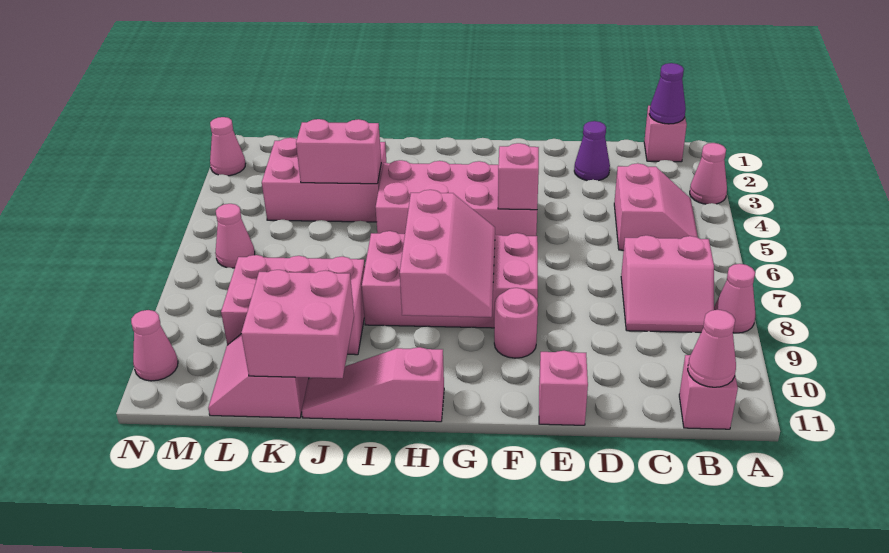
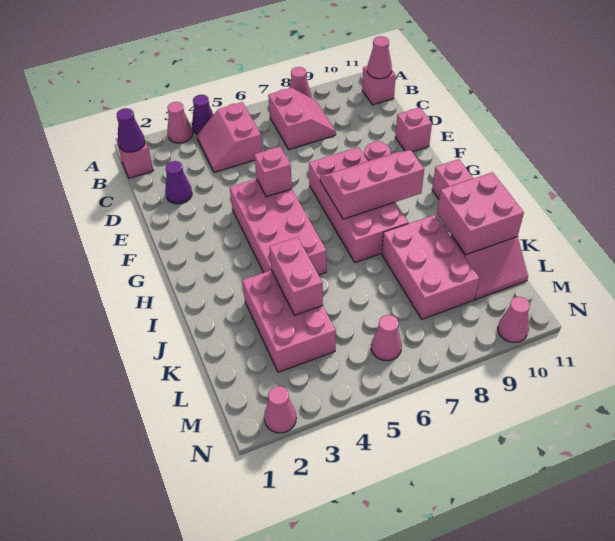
none -> purple cone A4 level 1
pink slope B4:C5 level 1 top C -> pink slope B4:C5 level 1 top 5

